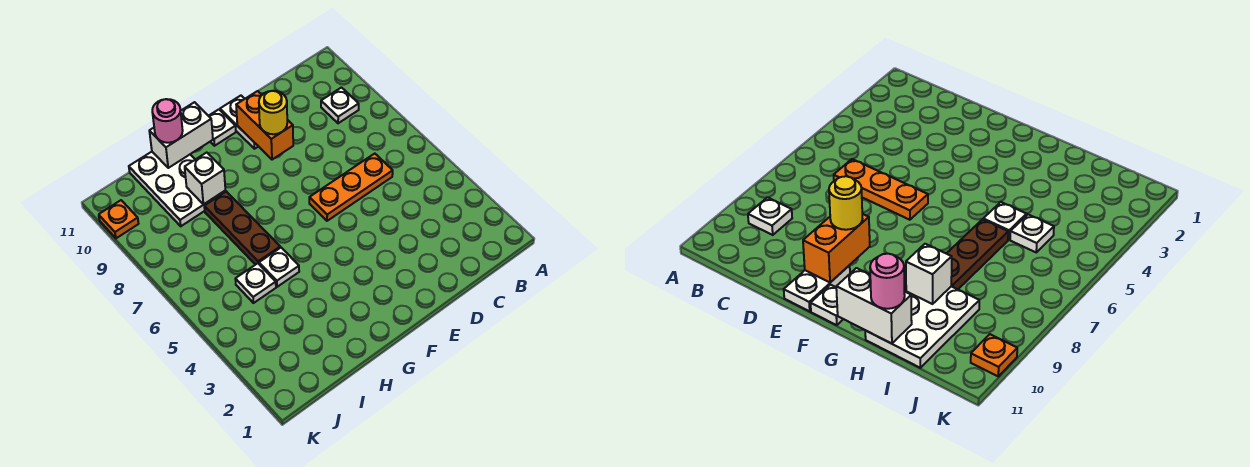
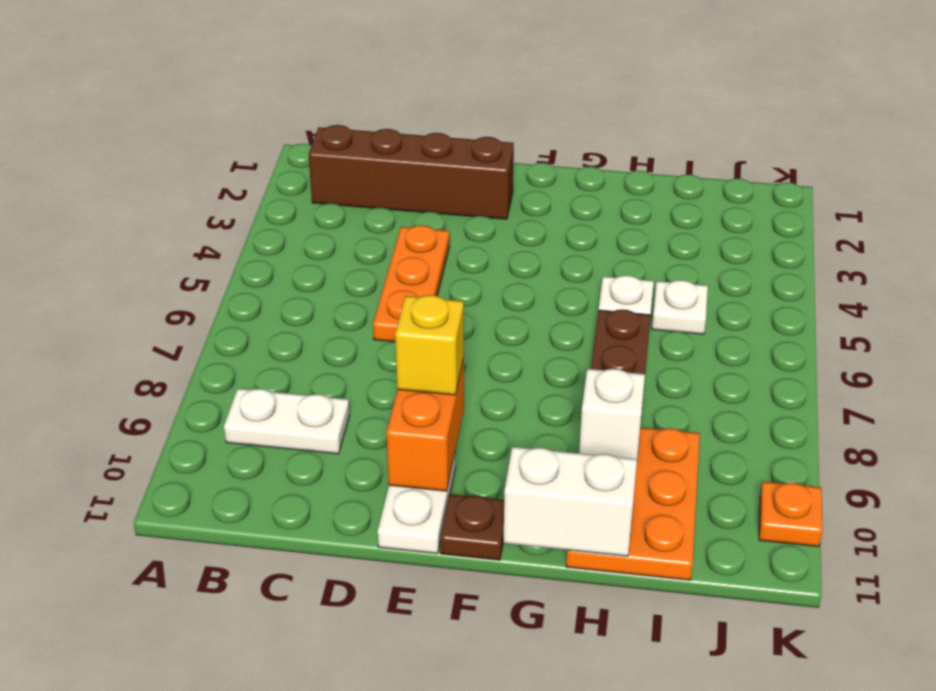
none -> brown brick B2:E2 level 1
white plate B9 level 1 -> white plate B9:C9 level 1
orange plate C6:E6 level 1 -> orange plate D4:D6 level 1
yellow round brick E9 level 3 -> yellow brick E9 level 3
white plate F11 level 1 -> brown plate F11 level 1
white plate H9:I11 level 1 -> orange plate H9:I11 level 1
pink round brick H11 level 3 -> none

